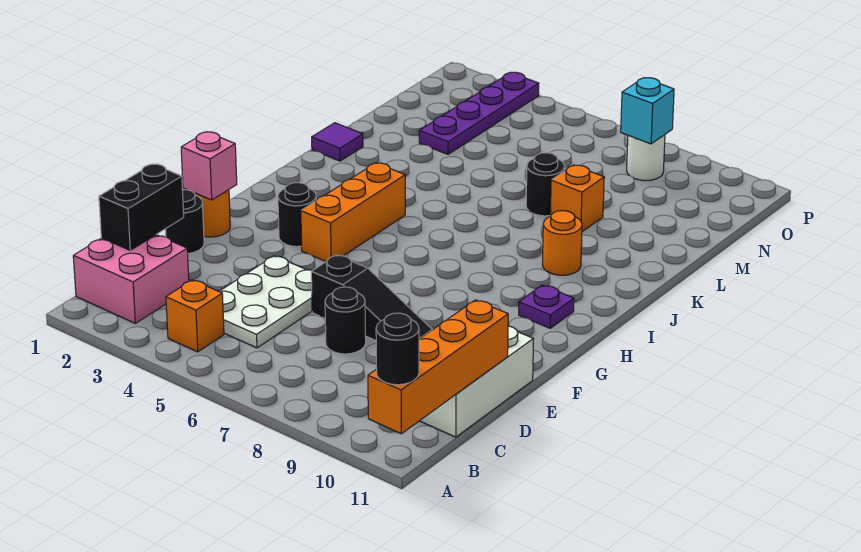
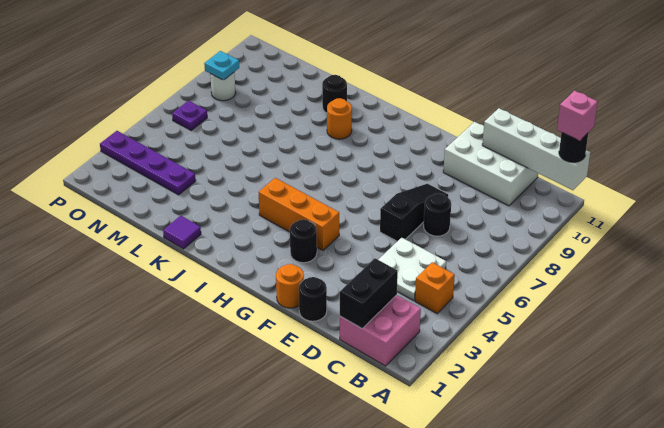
orange brick A11:D11 level 2 -> white brick A11:D11 level 2
black brick C1:D1 level 2 -> black brick C1:C2 level 2
white plate C4:E5 level 1 -> white plate C4:D5 level 1
pink brick F1 level 2 -> pink brick A11 level 4
purple plate H10 level 1 -> purple plate O6 level 1
black round brick L7 level 1 -> black round brick K10 level 1
orange brick L8 level 1 -> none
cyan brick O8 level 2 -> cyan plate O8 level 2

